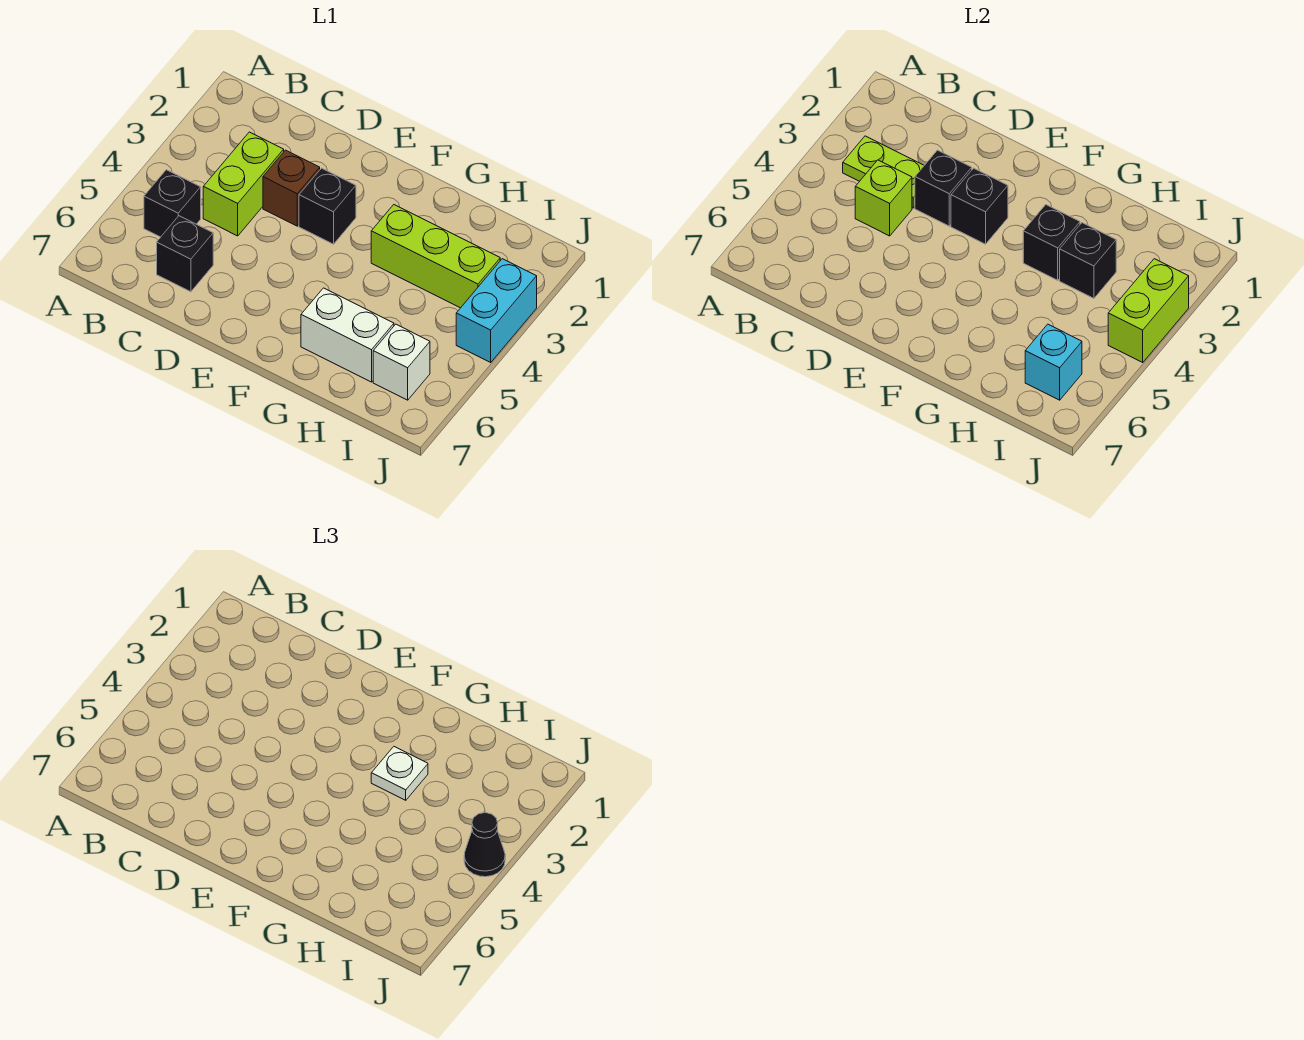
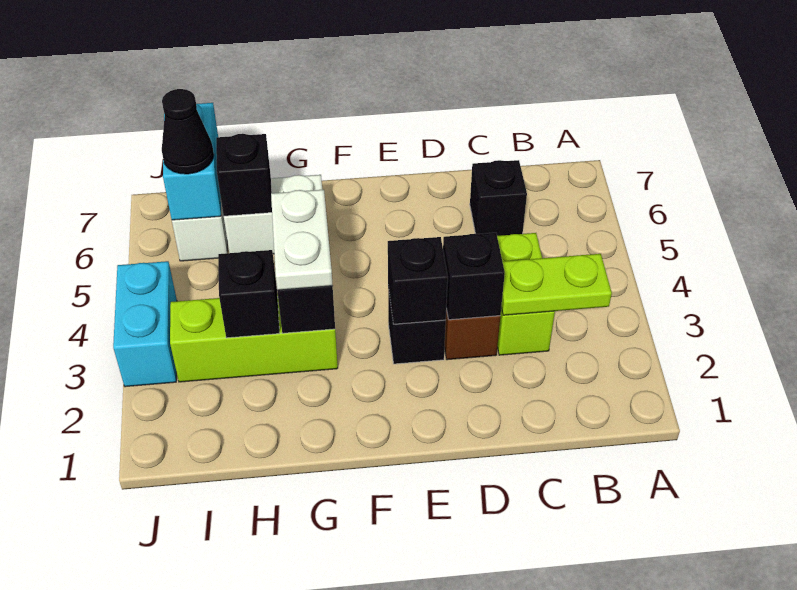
black brick B5 level 1 -> black brick H6 level 2
lime brick C4 level 2 -> none
white plate G3 level 3 -> white plate G3:G4 level 3
cyan brick I6 level 2 -> cyan brick I6:I7 level 2
lime brick J3:J4 level 2 -> none
black cone J4 level 3 -> black cone I6 level 3

